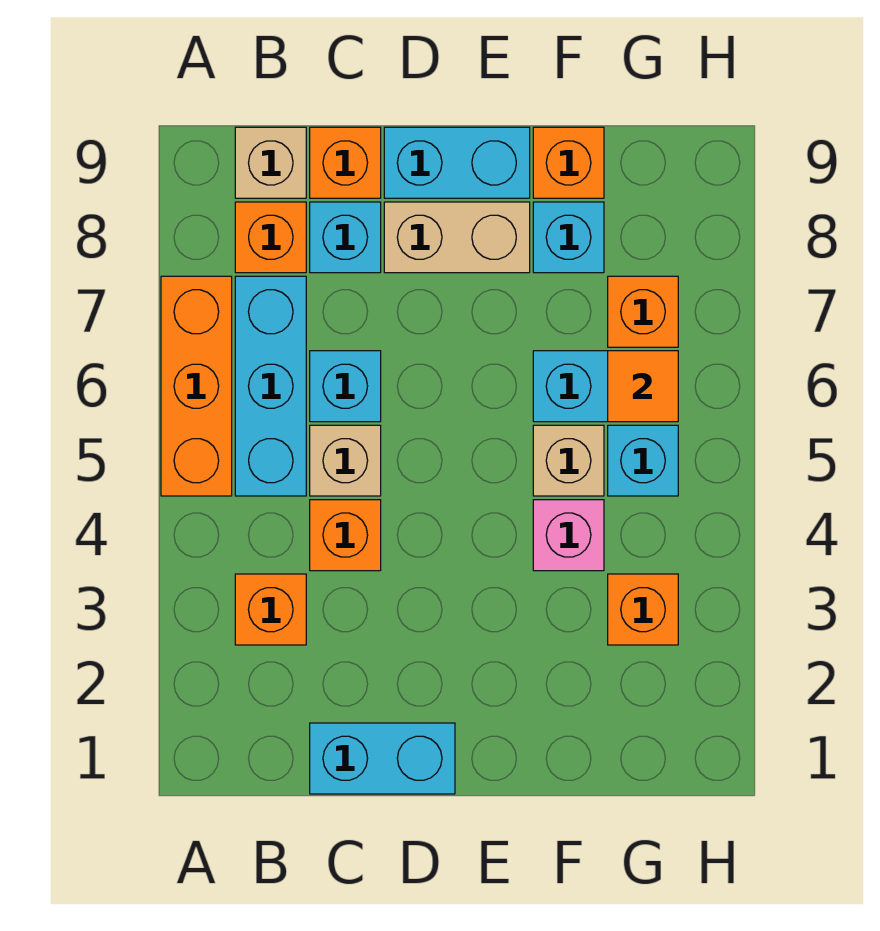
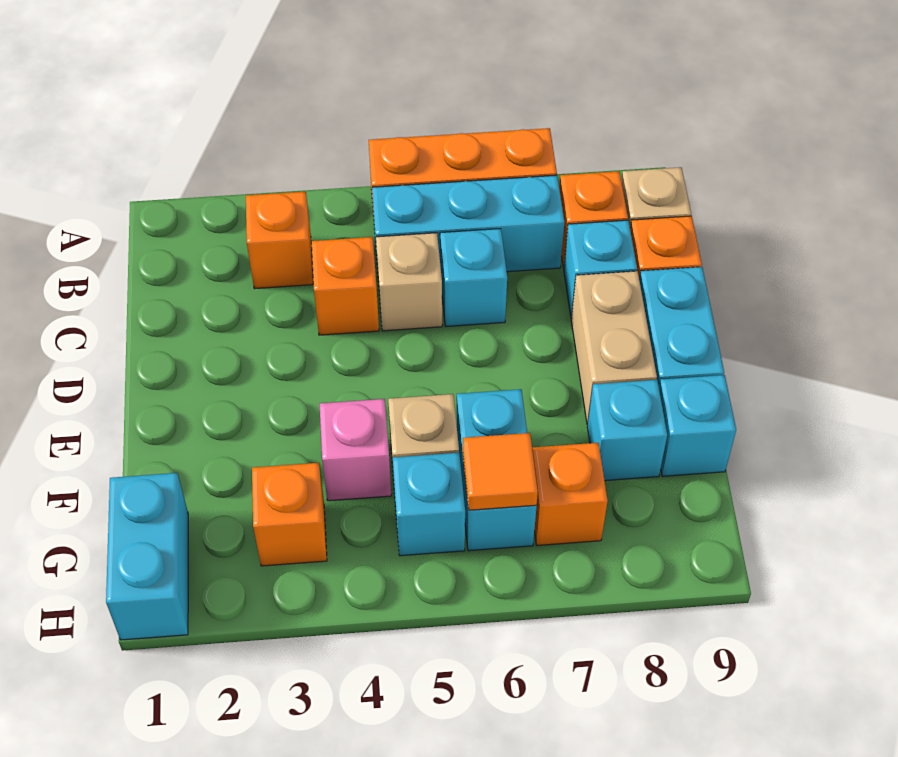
cyan brick C1:D1 level 1 -> cyan brick G1:H1 level 1
orange brick F9 level 1 -> cyan brick F9 level 1

